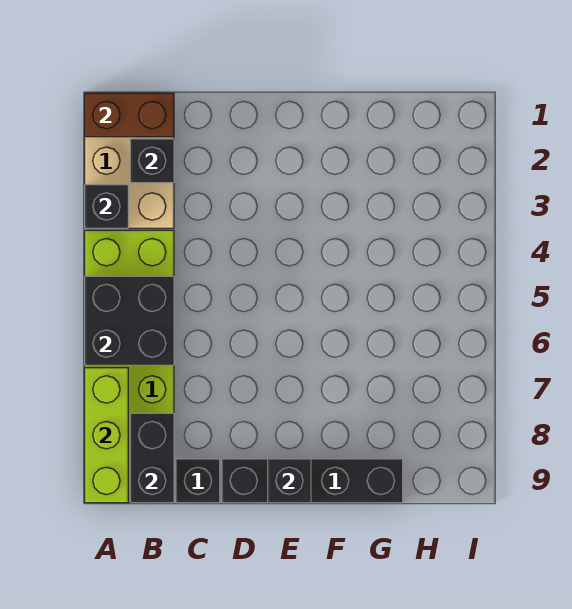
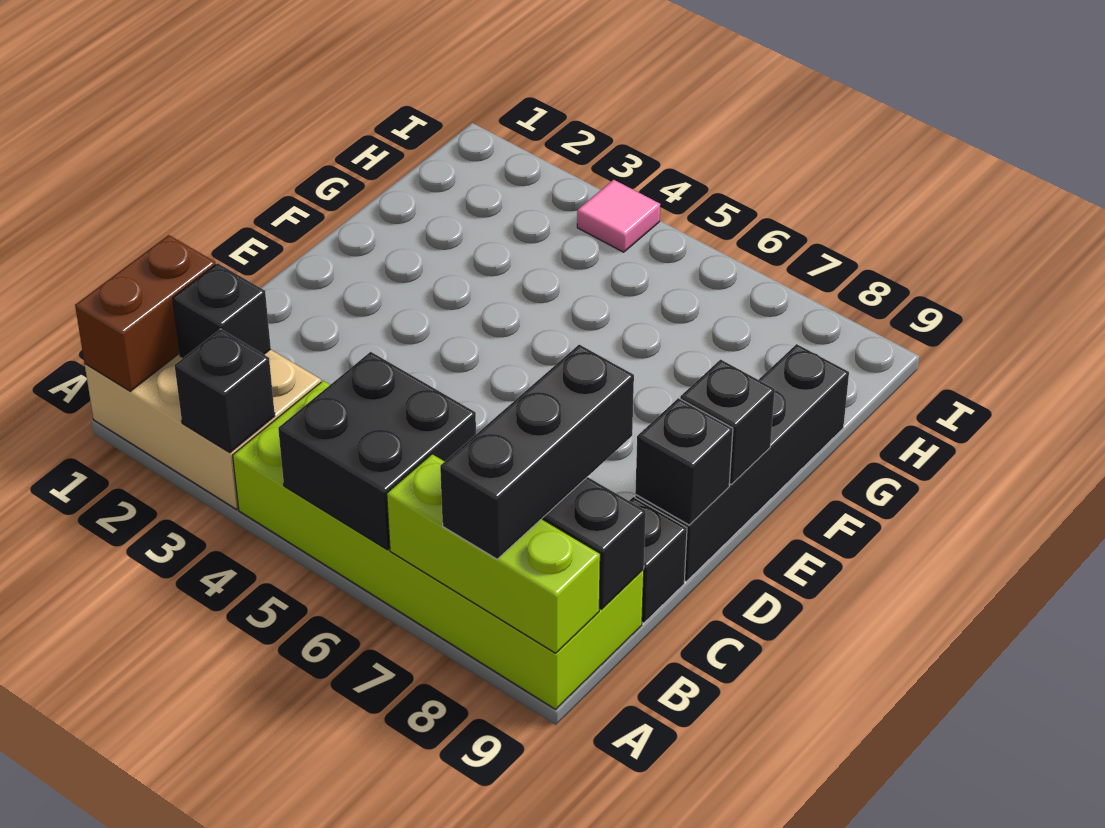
none -> black brick A8:C8 level 3
none -> black brick D9 level 2
none -> pink tile I4 level 1

